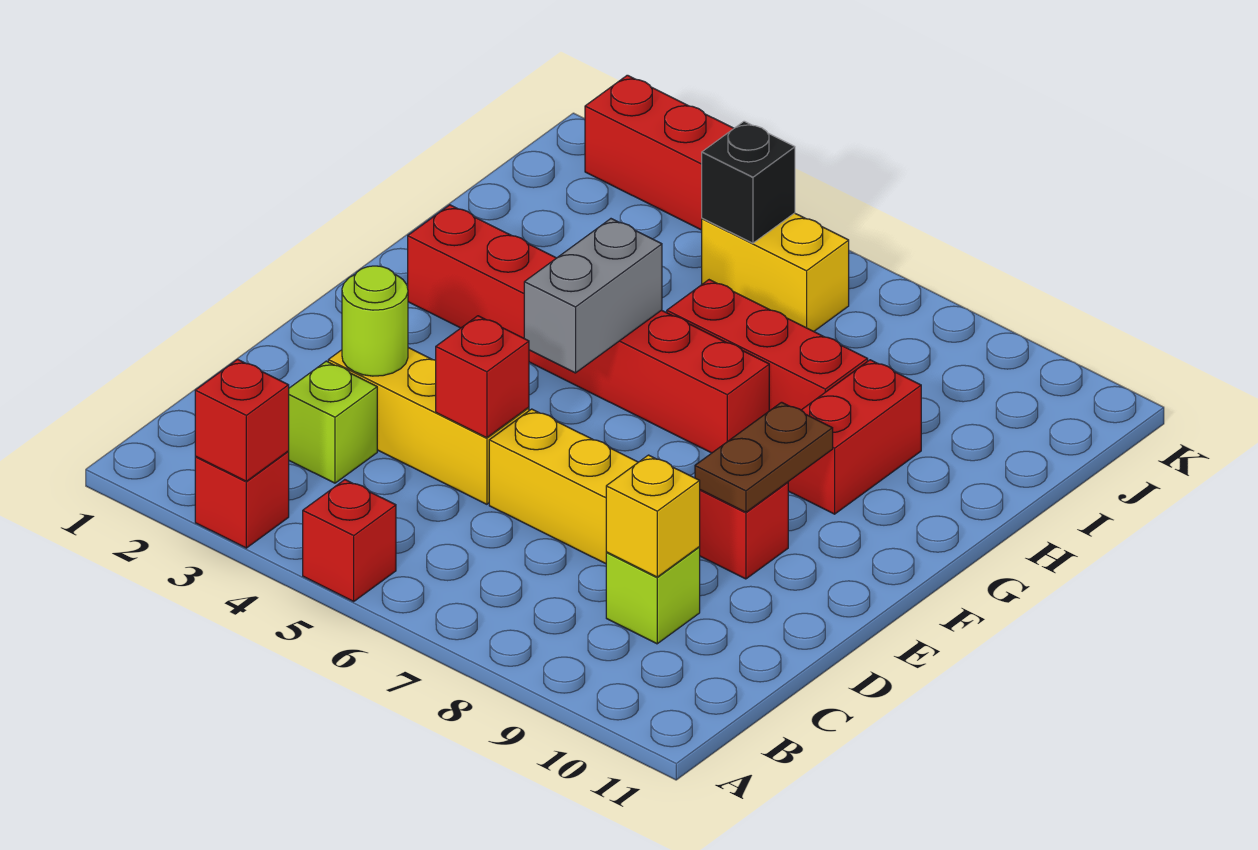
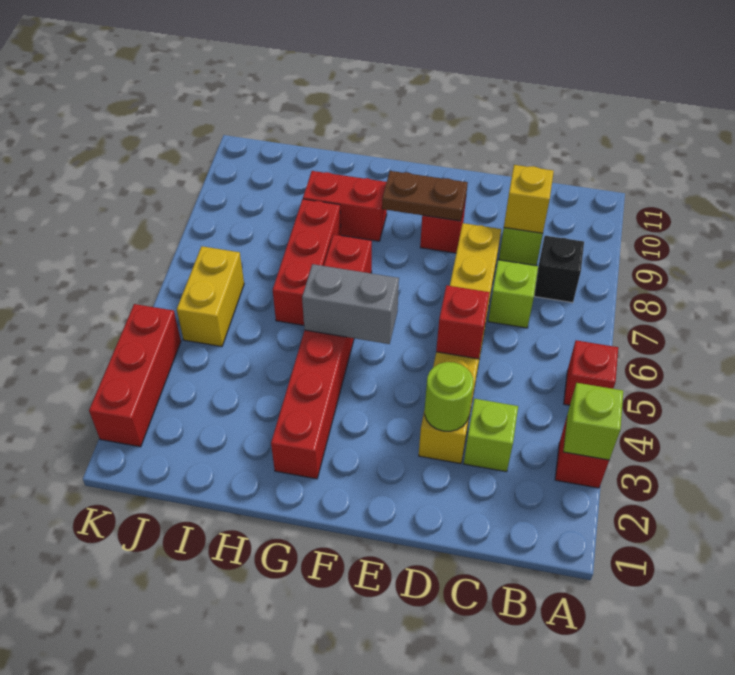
red brick A3 level 2 -> lime brick A3 level 2
none -> lime brick C7 level 1
black brick J5 level 2 -> black brick B8 level 1

